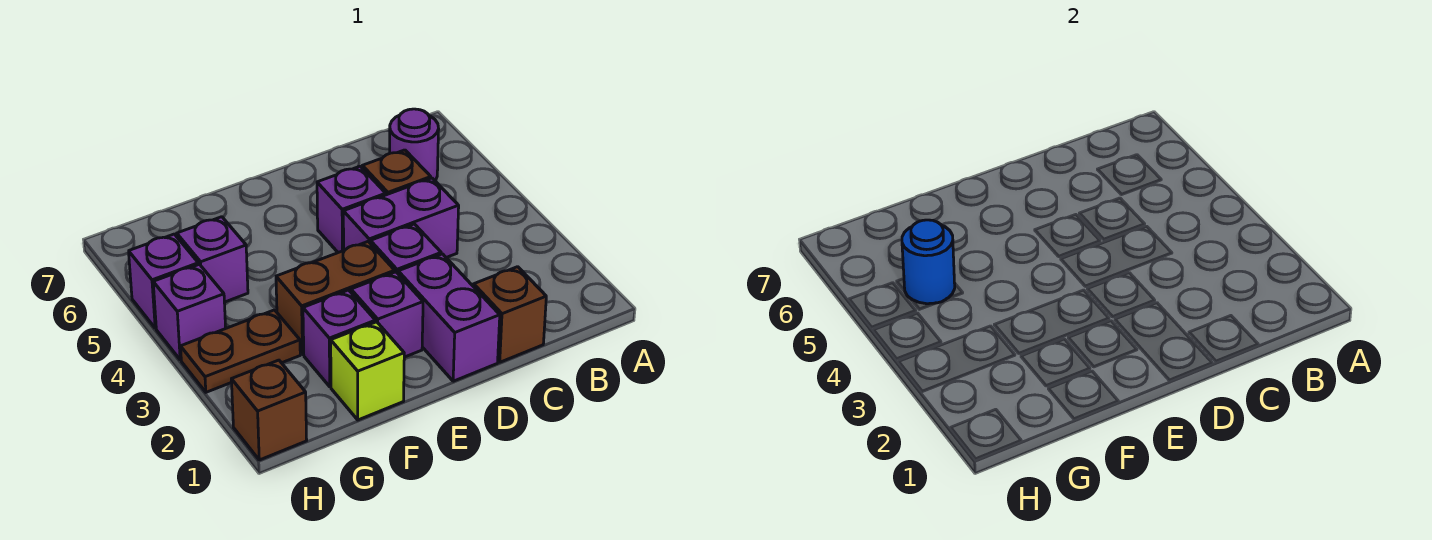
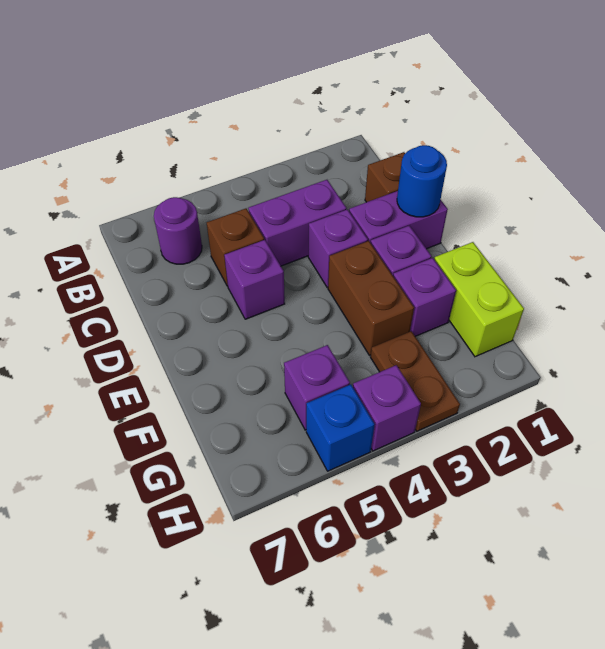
purple brick C4:D4 level 1 -> purple brick C3:C4 level 1
lime brick F1 level 1 -> lime brick F1:G1 level 1
blue round brick G5 level 2 -> blue round brick D1 level 2
brown brick H1 level 1 -> none
purple brick H5 level 1 -> blue brick H5 level 1

